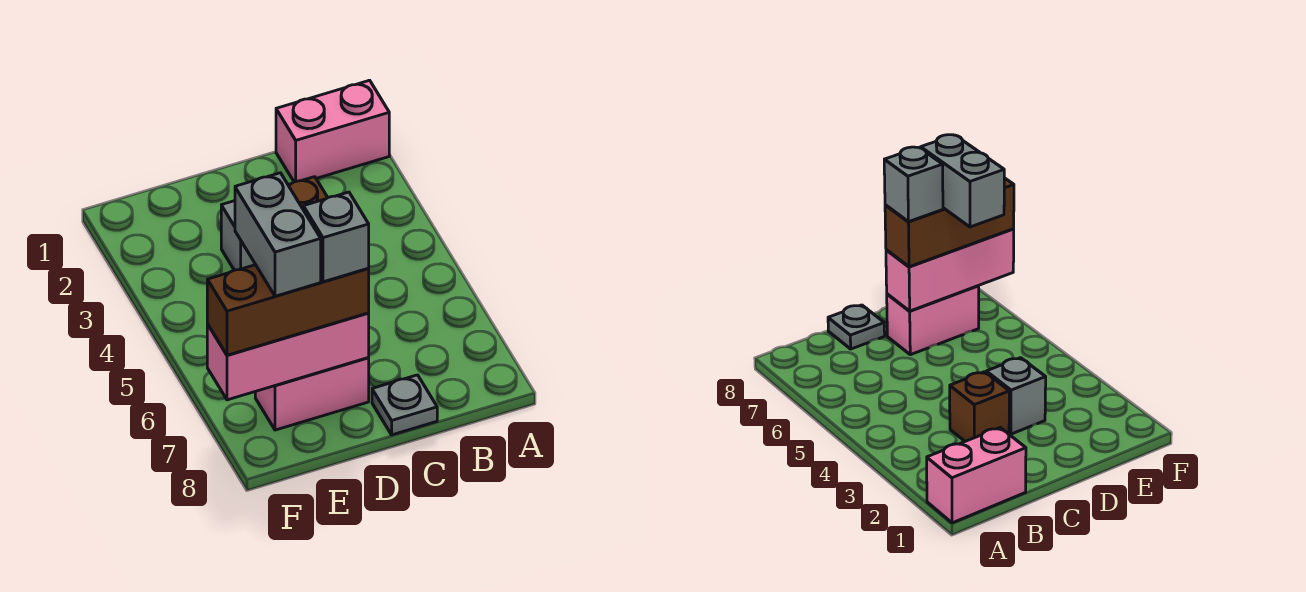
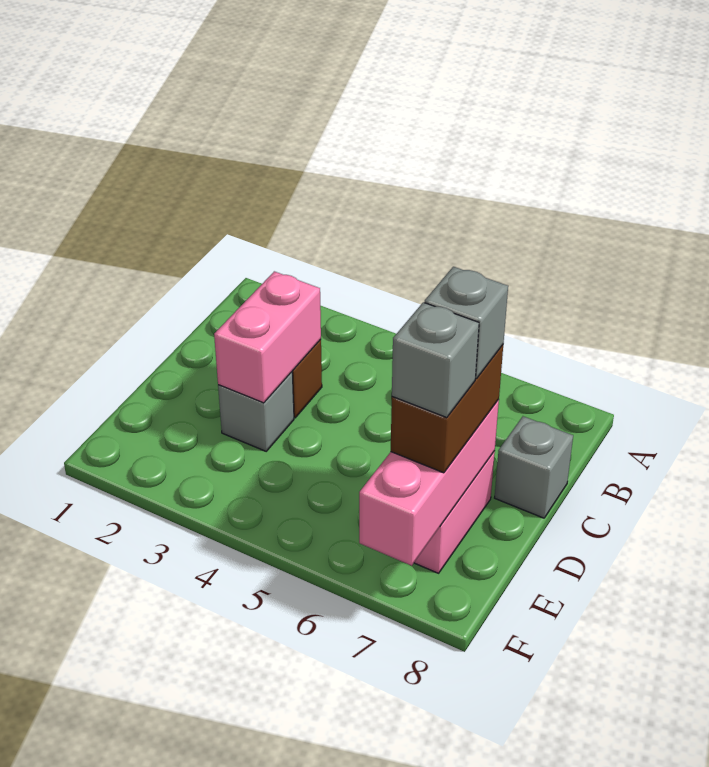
pink brick A1:B1 level 1 -> pink brick C3:D3 level 2
grey plate C8 level 1 -> grey brick C8 level 1
brown brick D7:F7 level 3 -> brown brick D7:E7 level 3
grey brick E6:E7 level 4 -> grey brick E7 level 4

